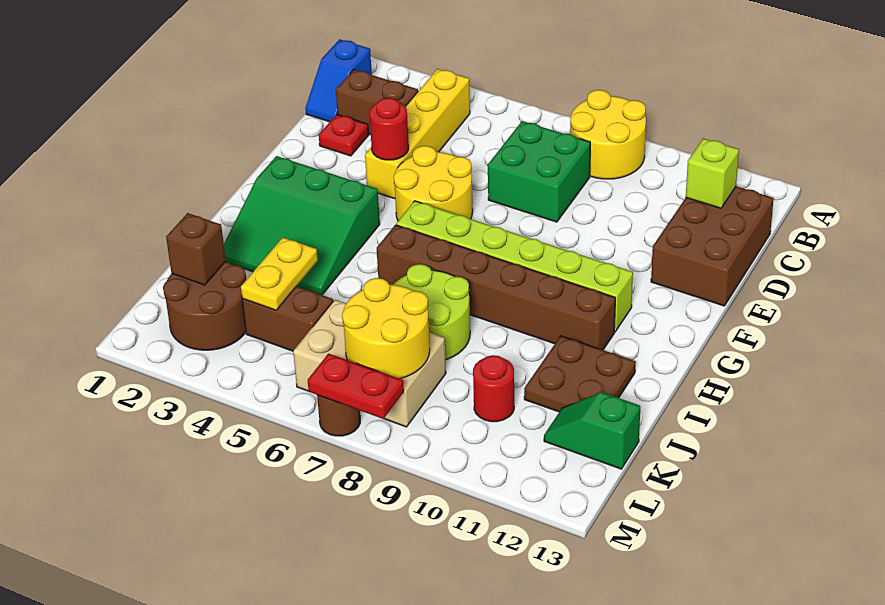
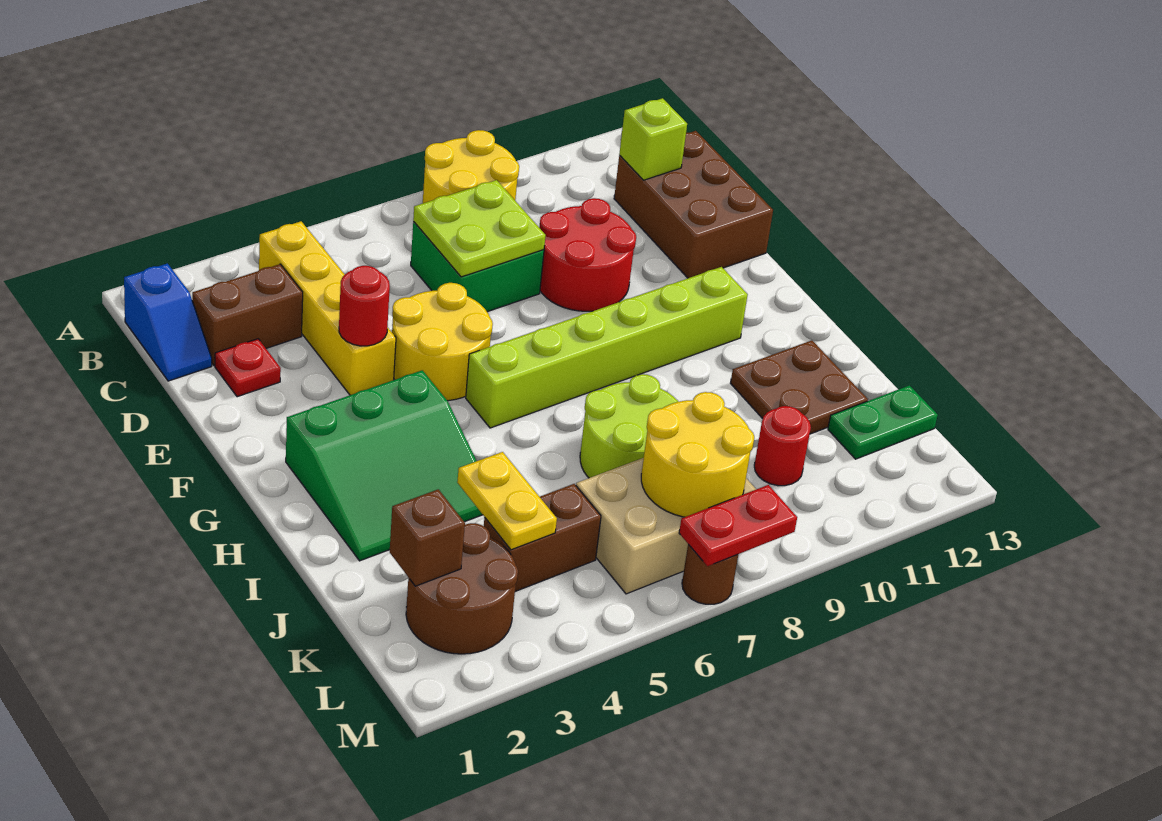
none -> lime plate C7:D8 level 2
none -> red round brick D9:E10 level 1
brown brick H6:H11 level 1 -> none
green slope K12:K13 level 1 top 13 -> green plate K12:K13 level 1

